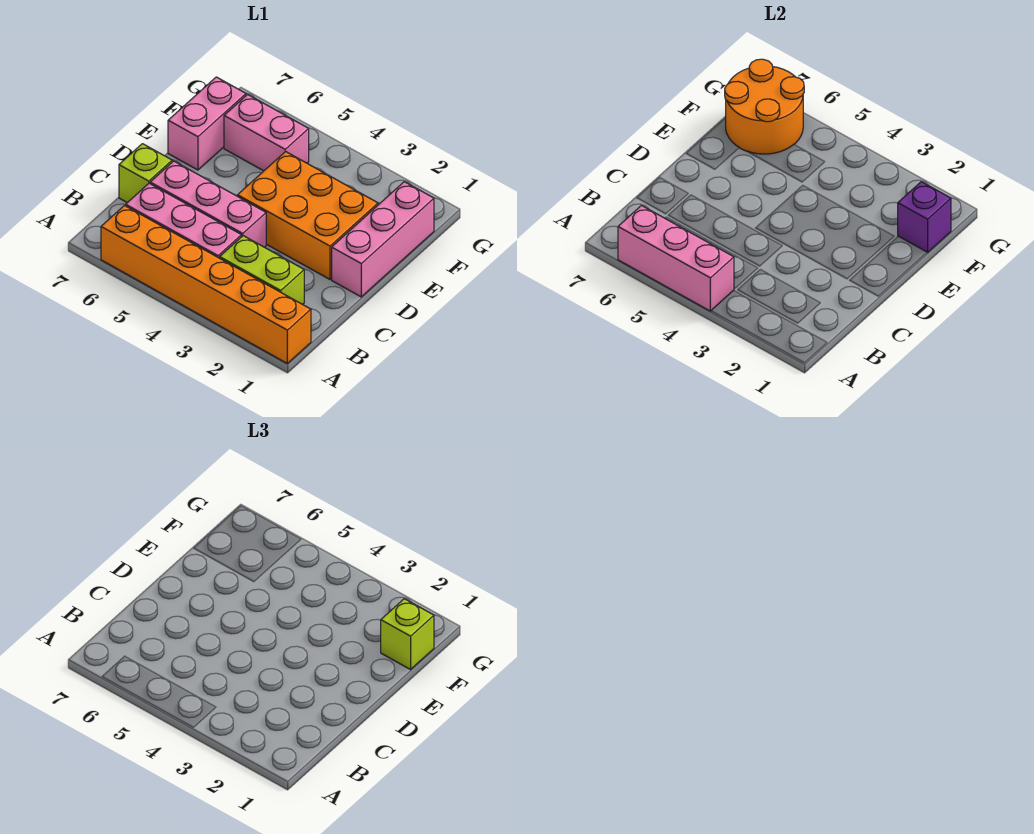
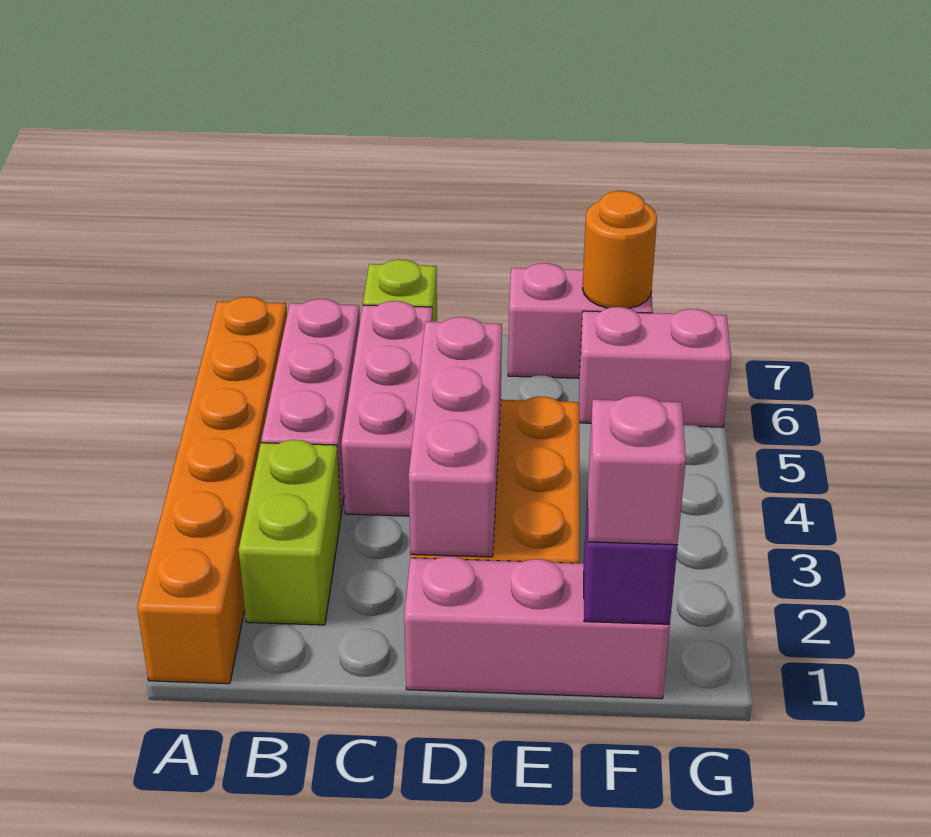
pink brick A4:A6 level 2 -> pink brick D2:D4 level 2
lime brick F1 level 3 -> pink brick F1 level 3
pink brick F5:F6 level 1 -> pink brick F6:G6 level 1
orange round brick F6:G7 level 2 -> orange round brick F7 level 2

